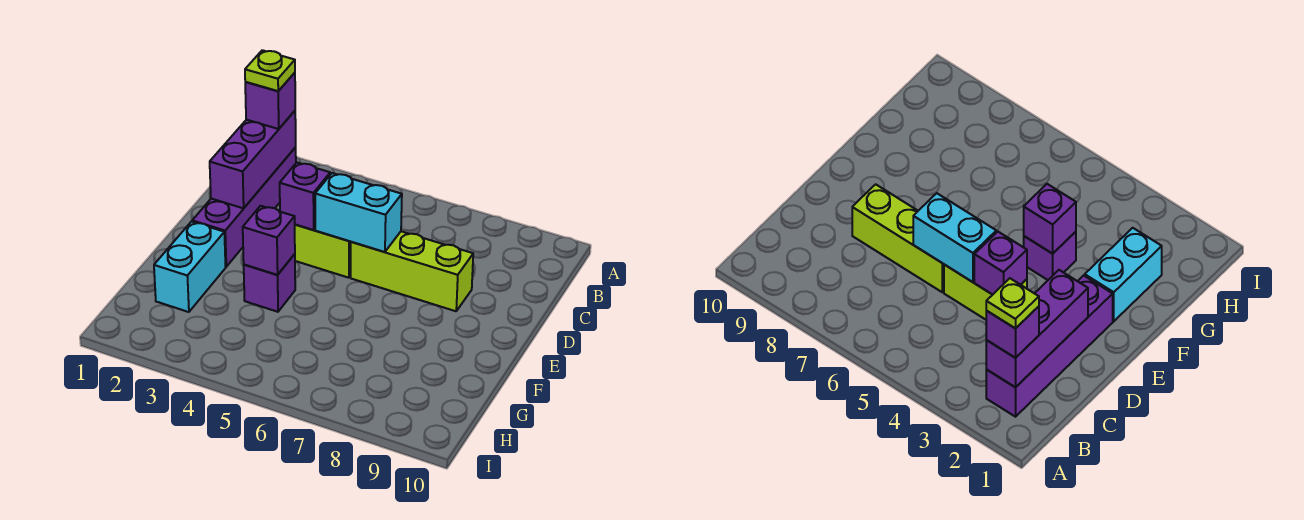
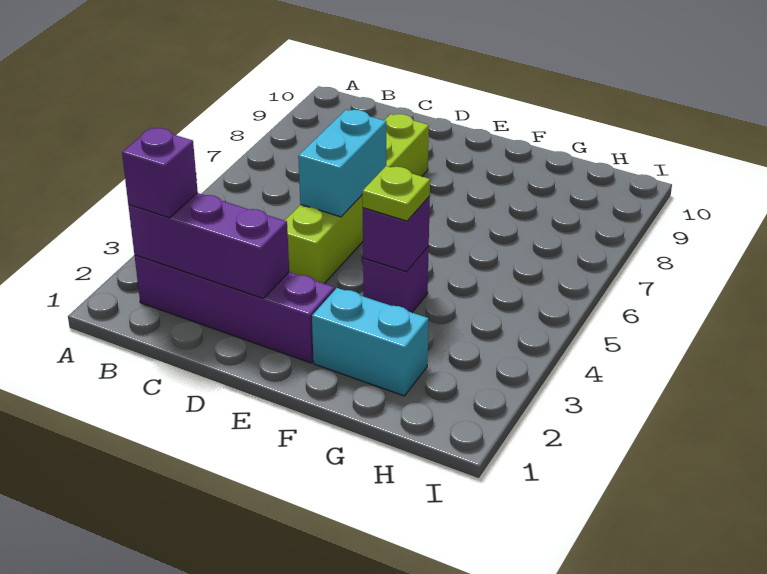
lime plate B2 level 4 -> lime plate F4 level 3
purple brick D4 level 2 -> none

